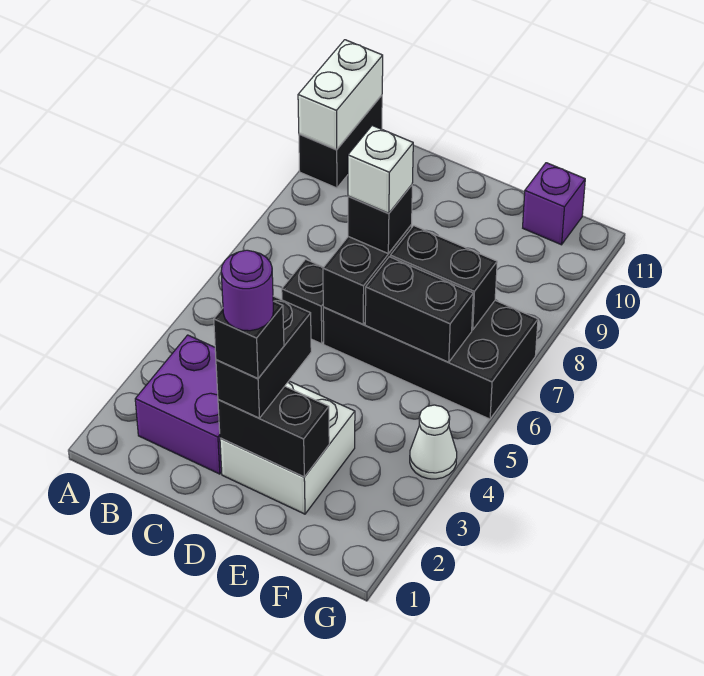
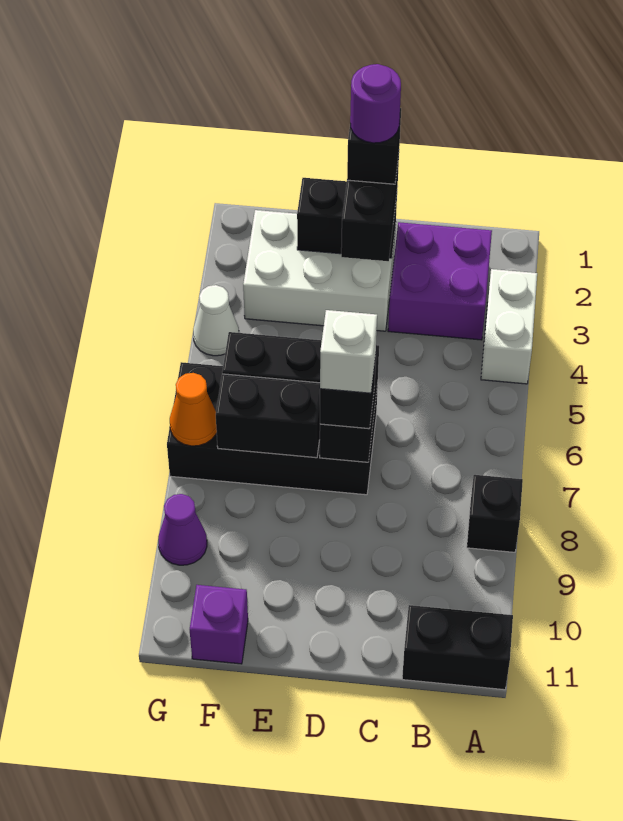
black brick A10:A11 level 1 -> black brick A11:B11 level 1
white brick A10:A11 level 2 -> white brick A3:A4 level 1
black brick C6 level 1 -> black brick A8 level 1
white brick D2:E3 level 1 -> white brick D2:F3 level 1
none -> orange cone G7 level 2
none -> purple cone G9 level 1

